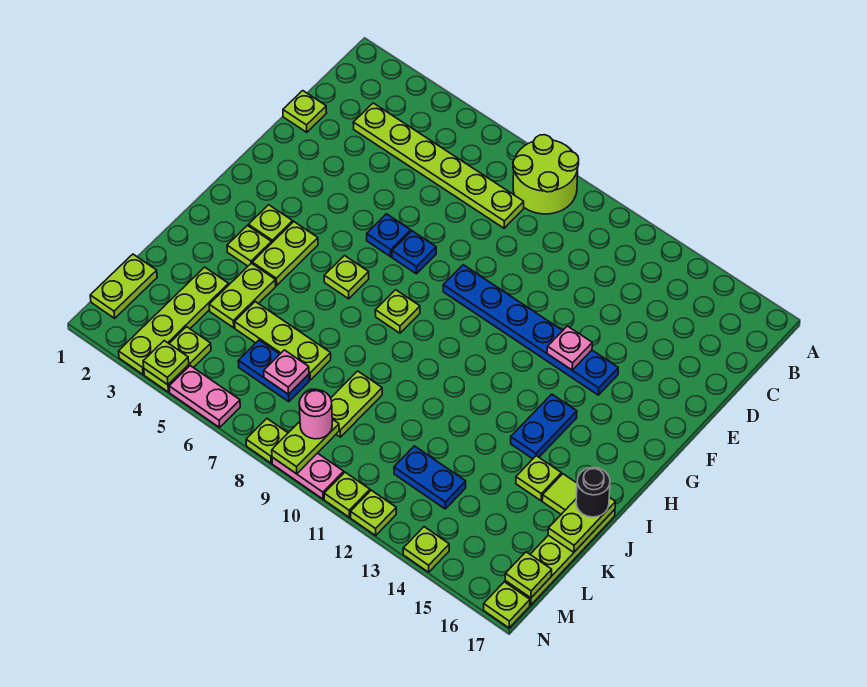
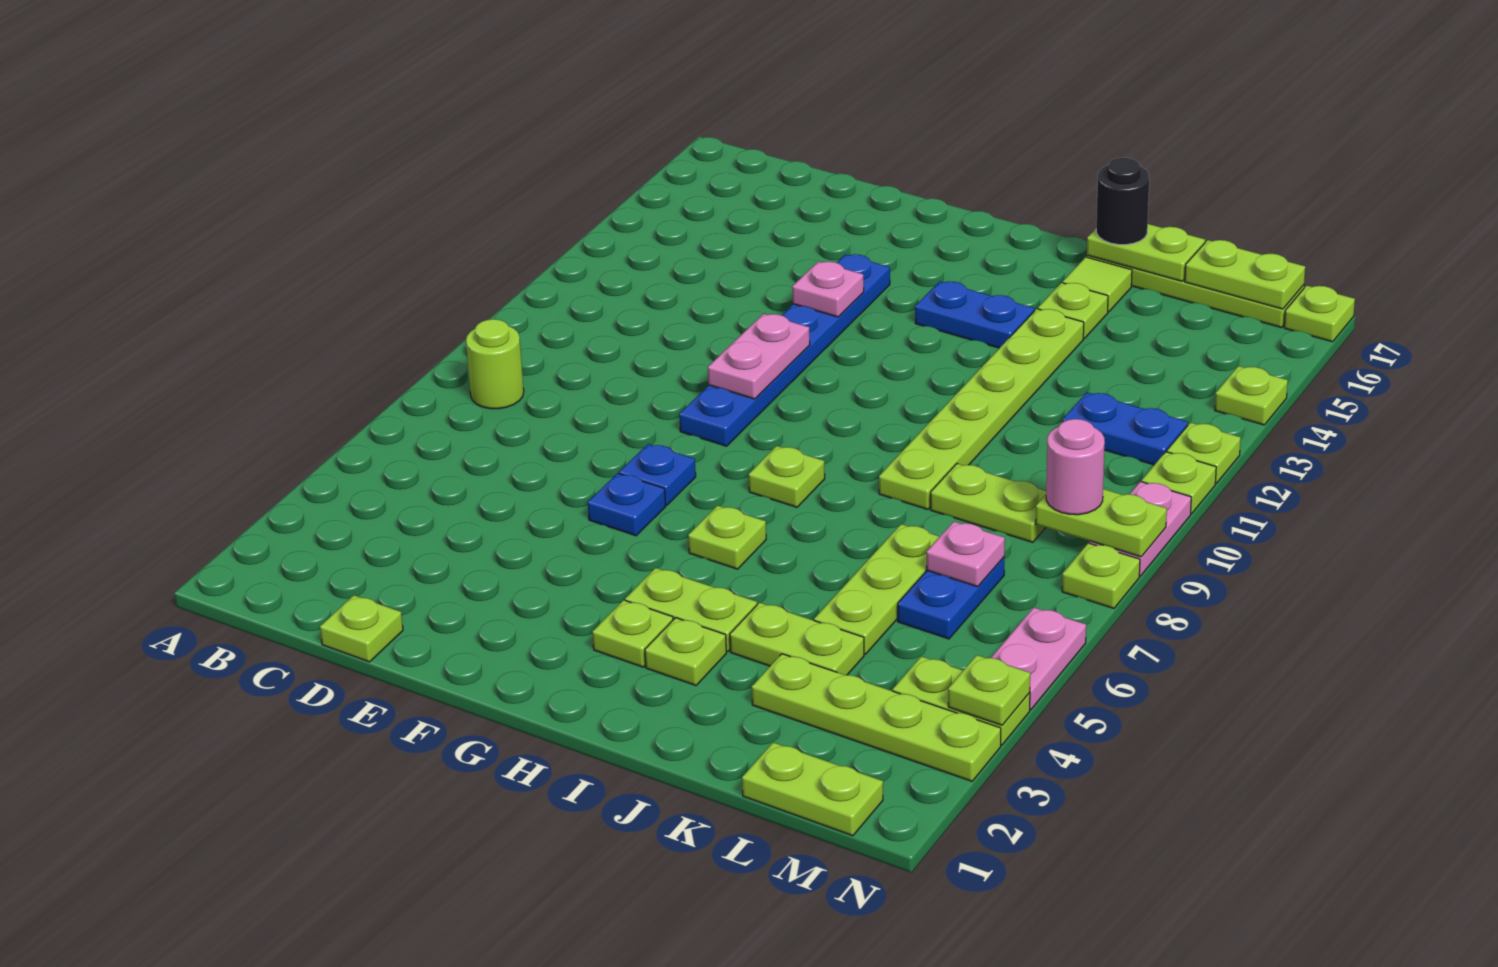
lime round brick A8:B9 level 1 -> lime round brick B8 level 1
lime plate C3:C8 level 1 -> lime plate J9:J14 level 1
none -> pink plate F10:F11 level 2
blue plate L12:L13 level 1 -> blue plate L12:M12 level 1
lime plate M17 level 2 -> lime plate L17:M17 level 2

